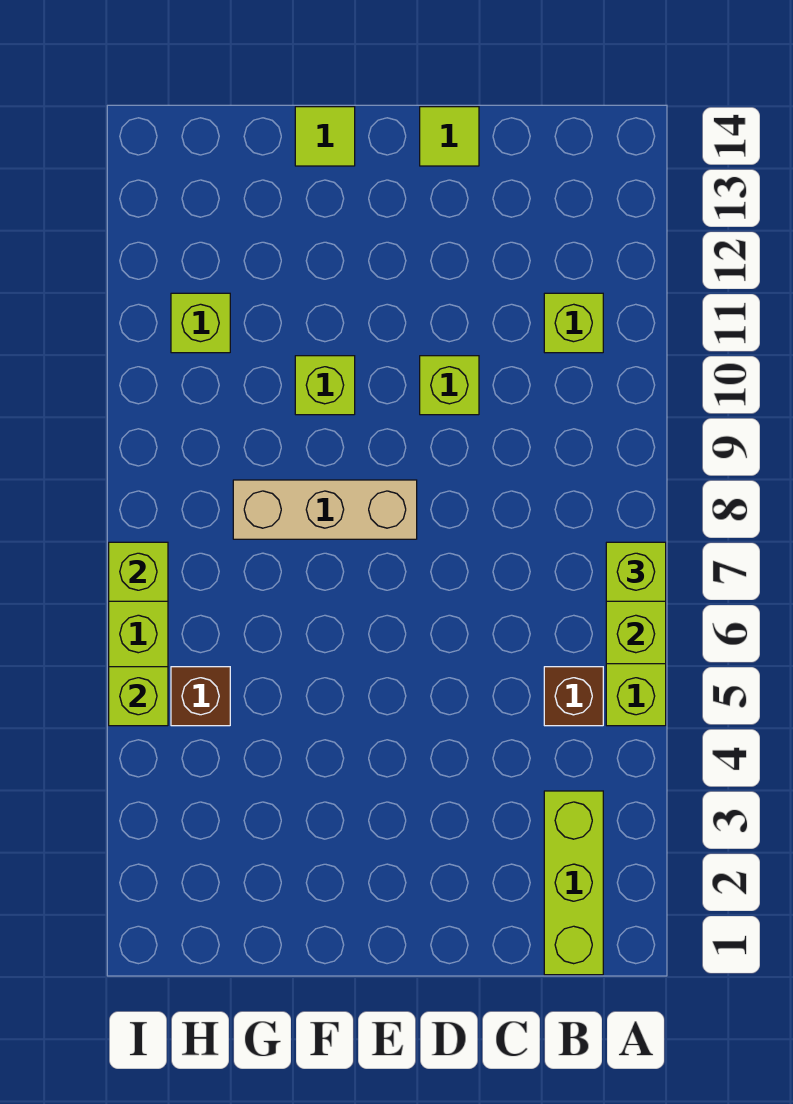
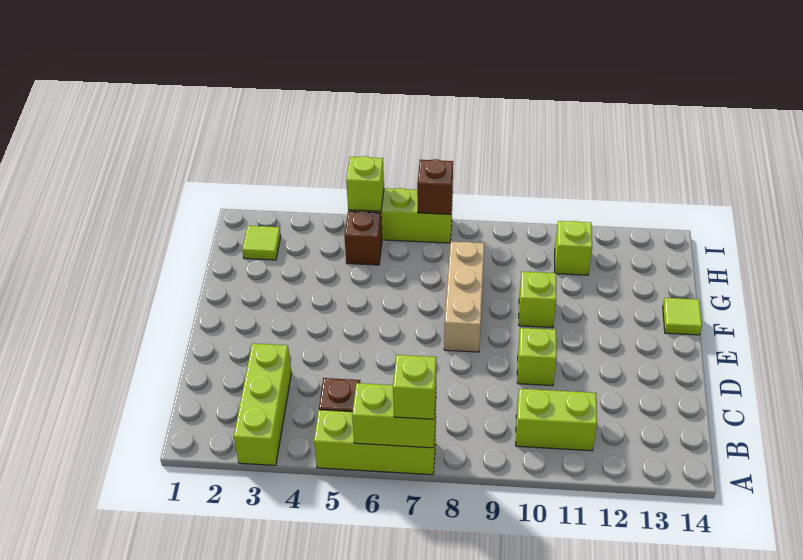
lime brick B1:B3 level 1 -> lime brick A3:C3 level 1
lime brick B11 level 1 -> lime brick B10:B11 level 1
lime tile D14 level 1 -> lime tile H2 level 1
lime brick I7 level 2 -> brown brick I7 level 2

